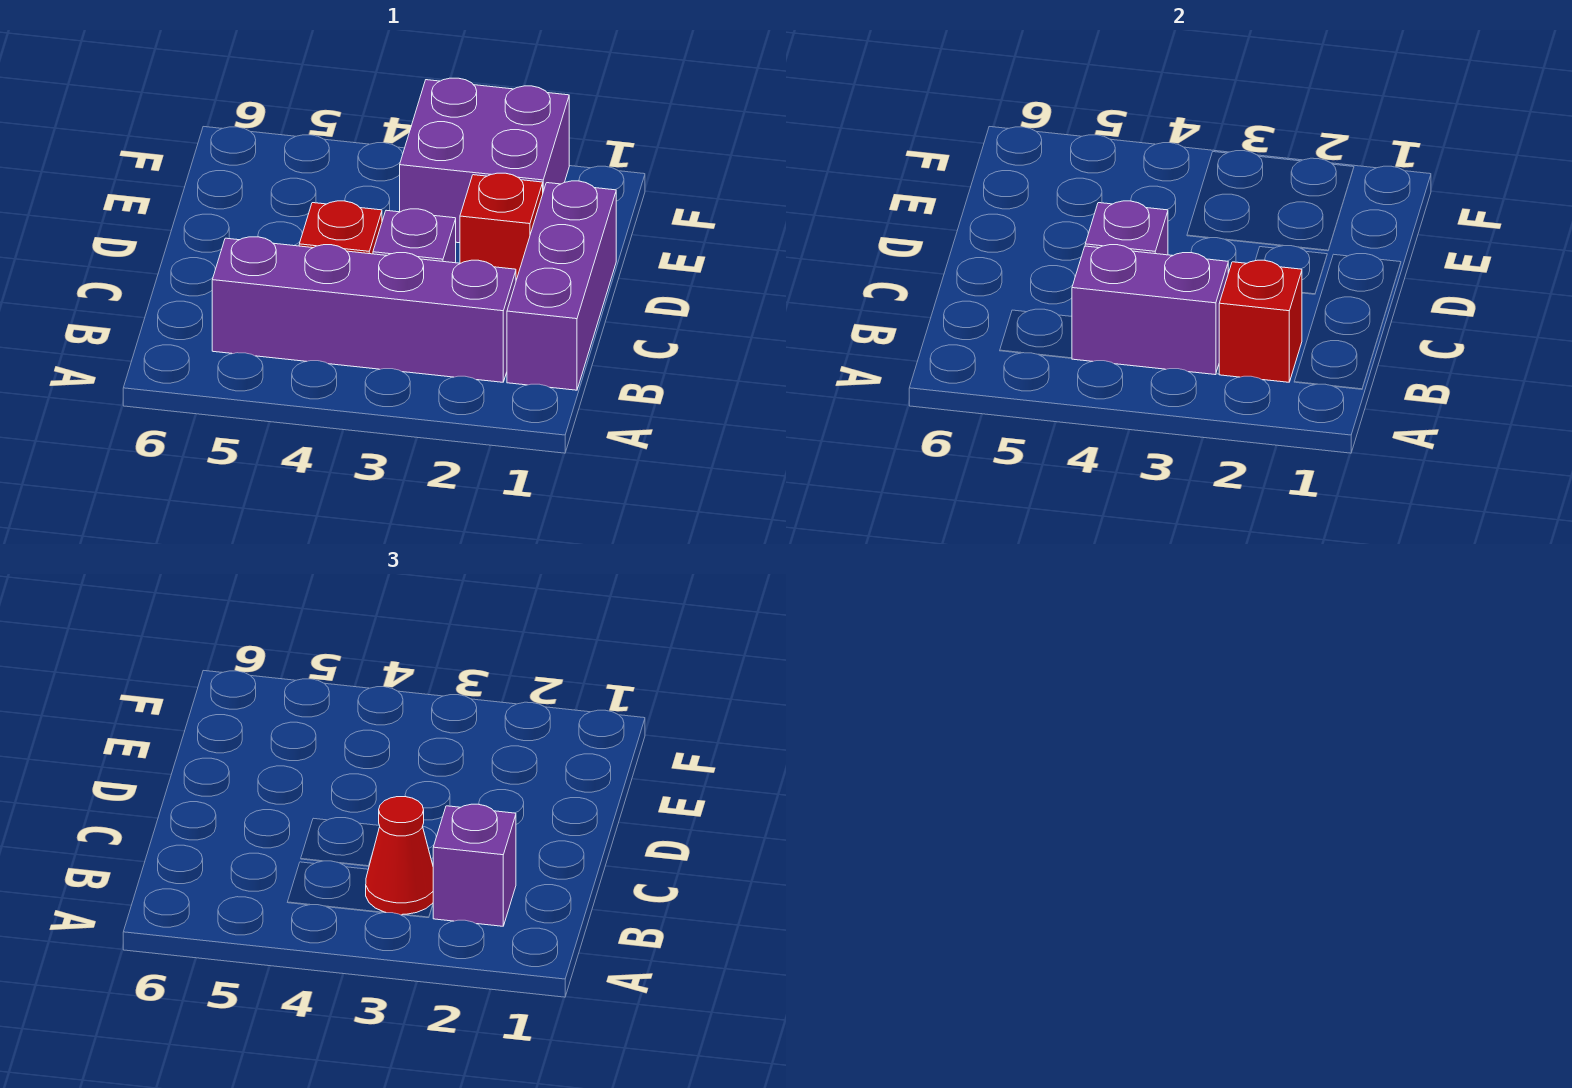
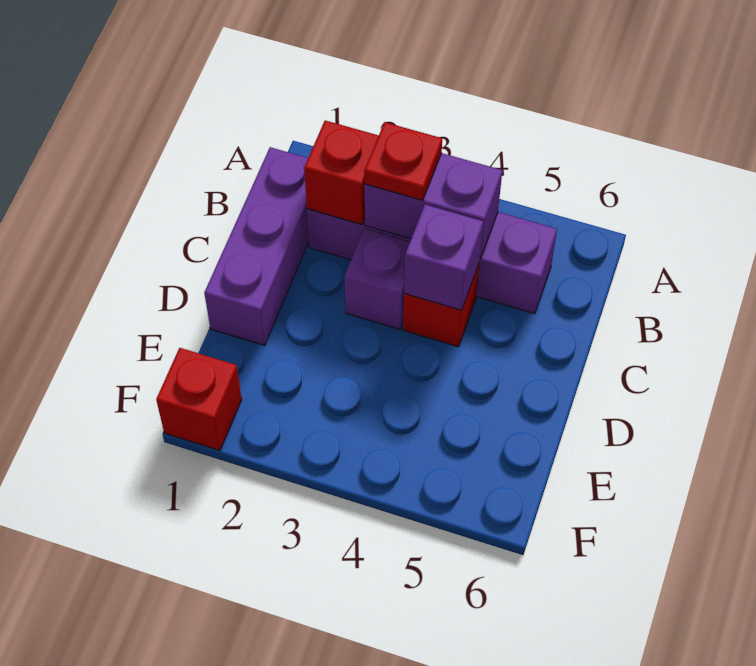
purple brick B2 level 3 -> none
red cone B3 level 3 -> red plate B3 level 3
red brick D2 level 1 -> red brick F1 level 1
purple brick E2:F3 level 1 -> none

